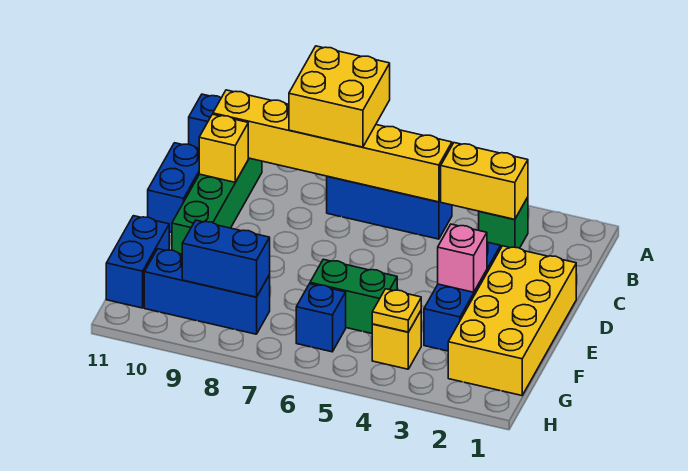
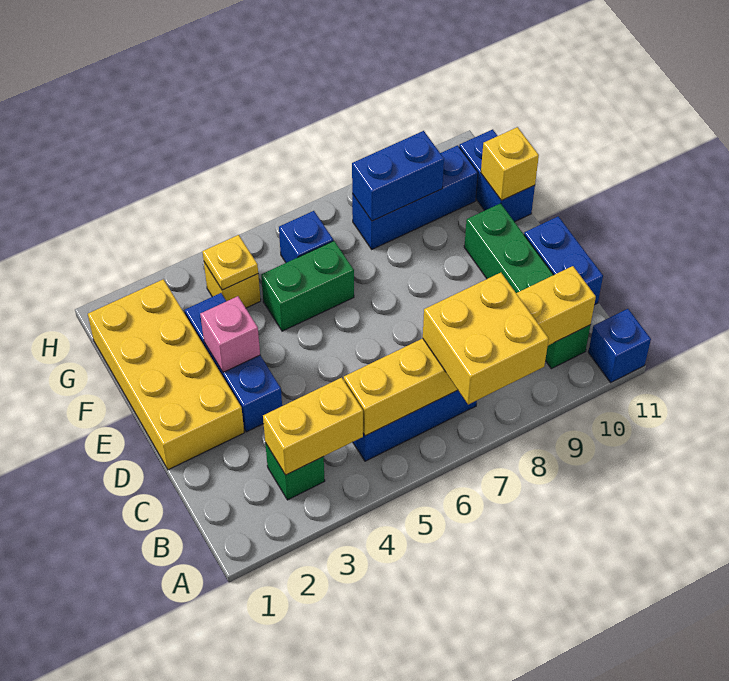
yellow brick C10 level 2 -> yellow brick F11 level 2

